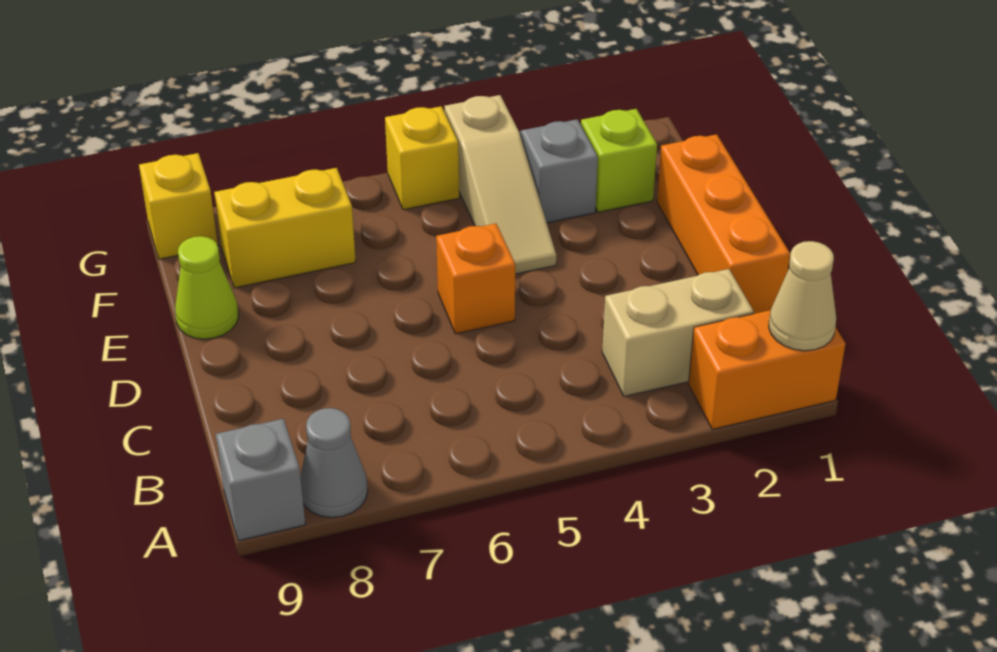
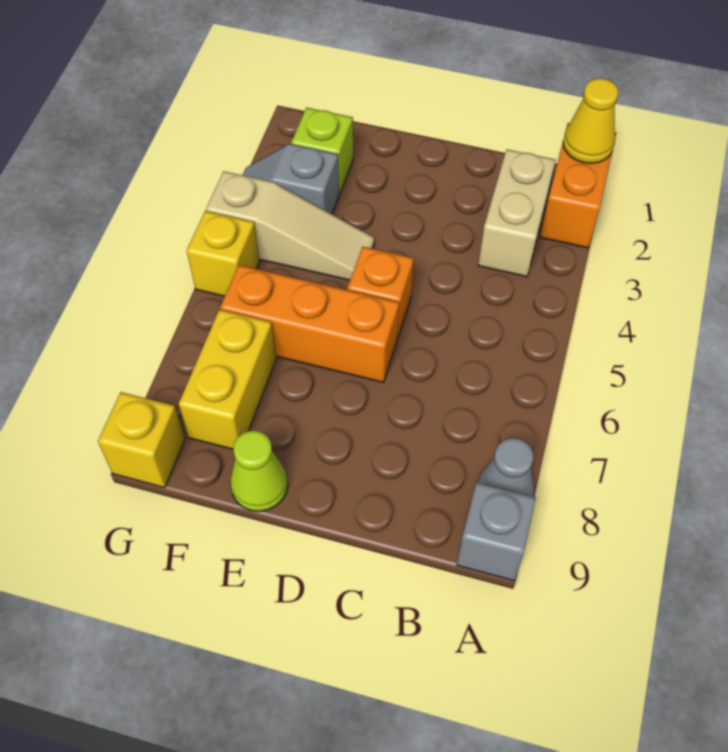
tan cone A1 level 2 -> yellow cone A1 level 2
orange brick C1:E1 level 1 -> orange brick D6:F6 level 1

